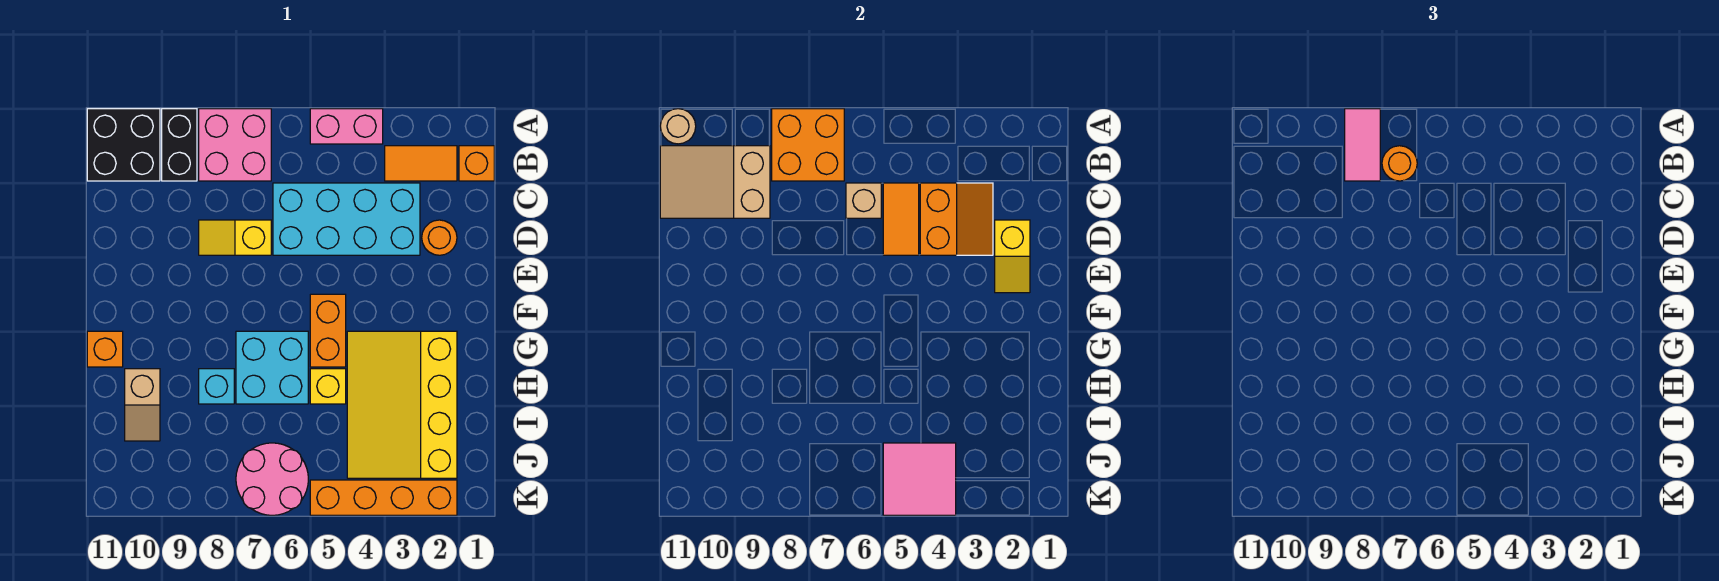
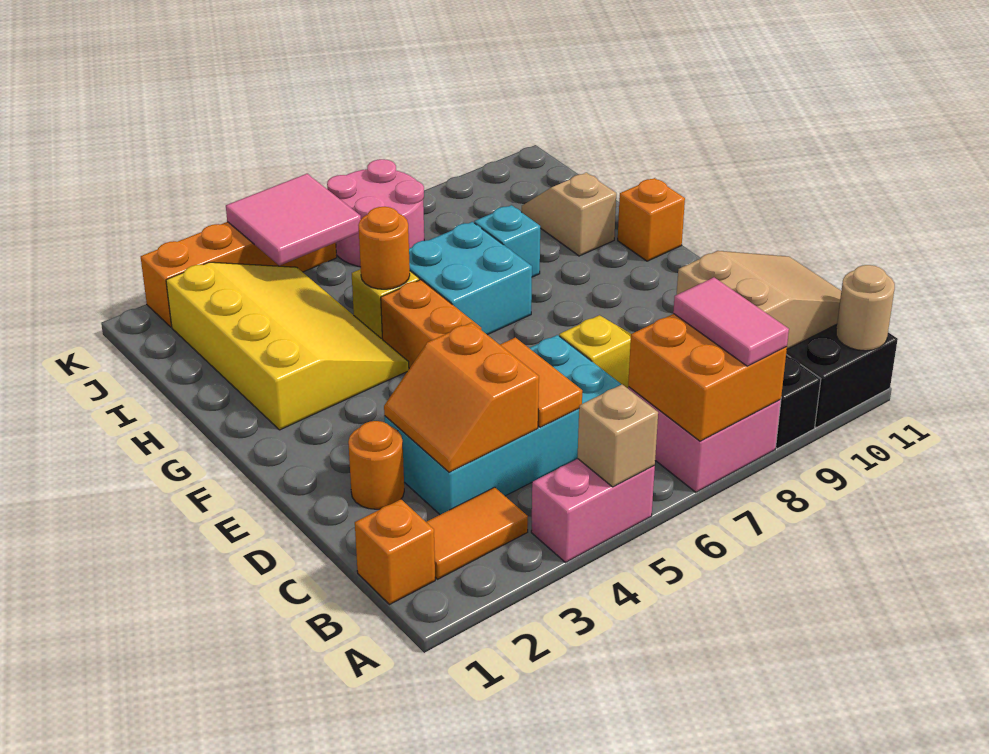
orange round brick B7 level 3 -> orange round brick H5 level 2
tan brick C6 level 2 -> tan brick A5 level 2
yellow slope D2:E2 level 2 top D -> none

